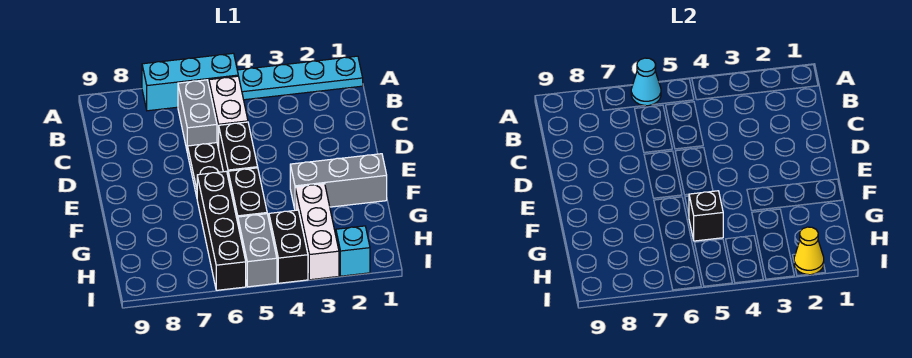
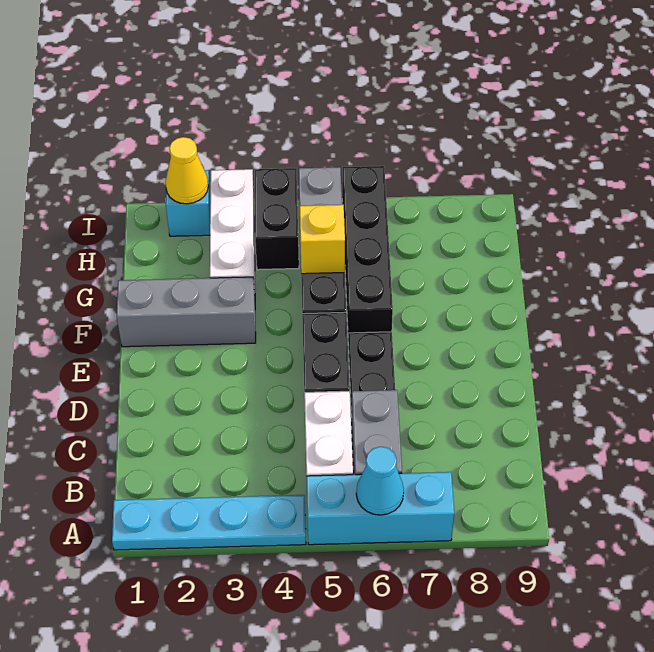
black brick G5 level 2 -> yellow brick G5 level 2

